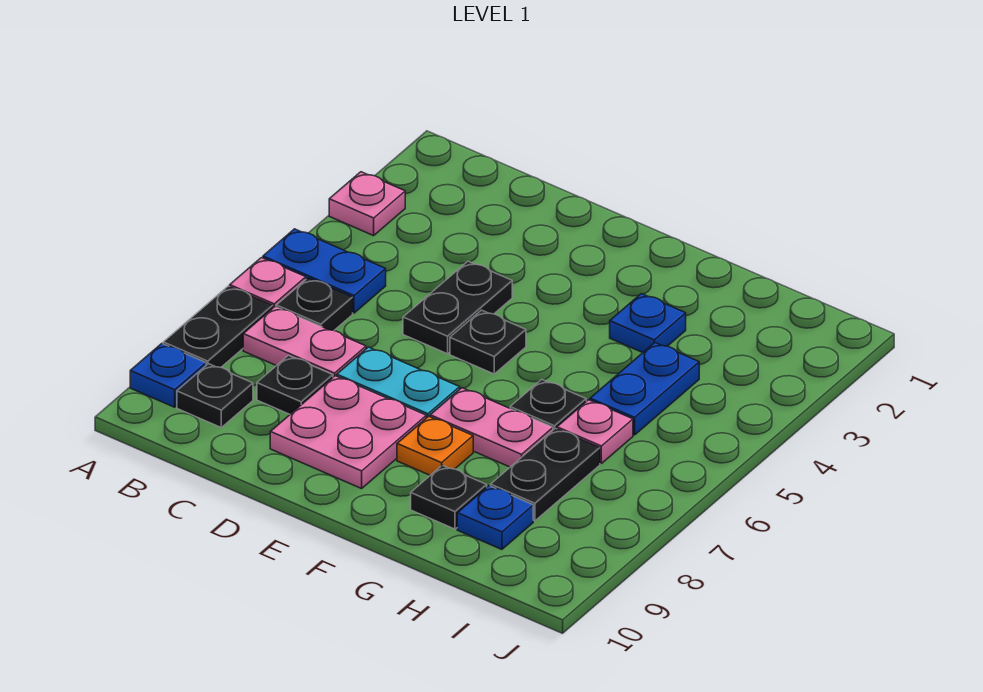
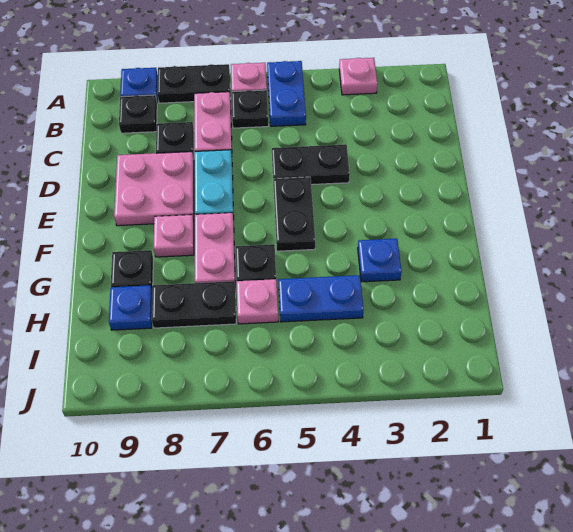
black plate E5 level 1 -> black plate E5:F5 level 1
orange plate F8 level 1 -> pink plate F8 level 1

